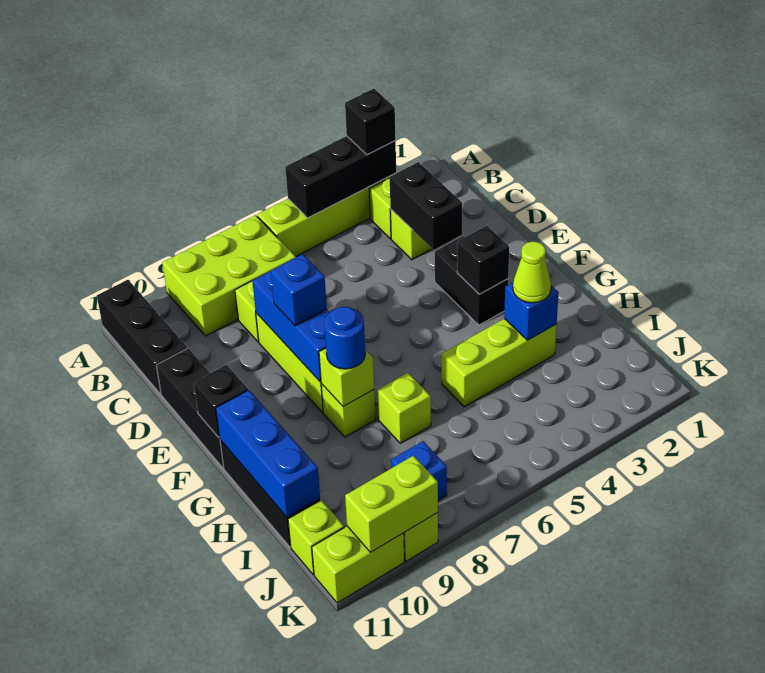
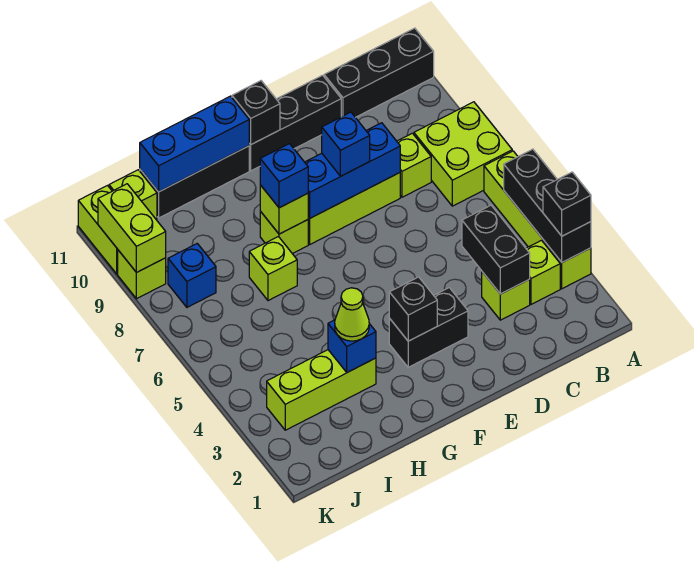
lime brick A7:B9 level 1 -> lime brick A7:B8 level 1
black brick C3:D3 level 2 -> black brick C3:C4 level 2
blue round brick G8 level 3 -> blue brick G8 level 3
lime brick H3:H5 level 1 -> lime brick H3:J3 level 1

